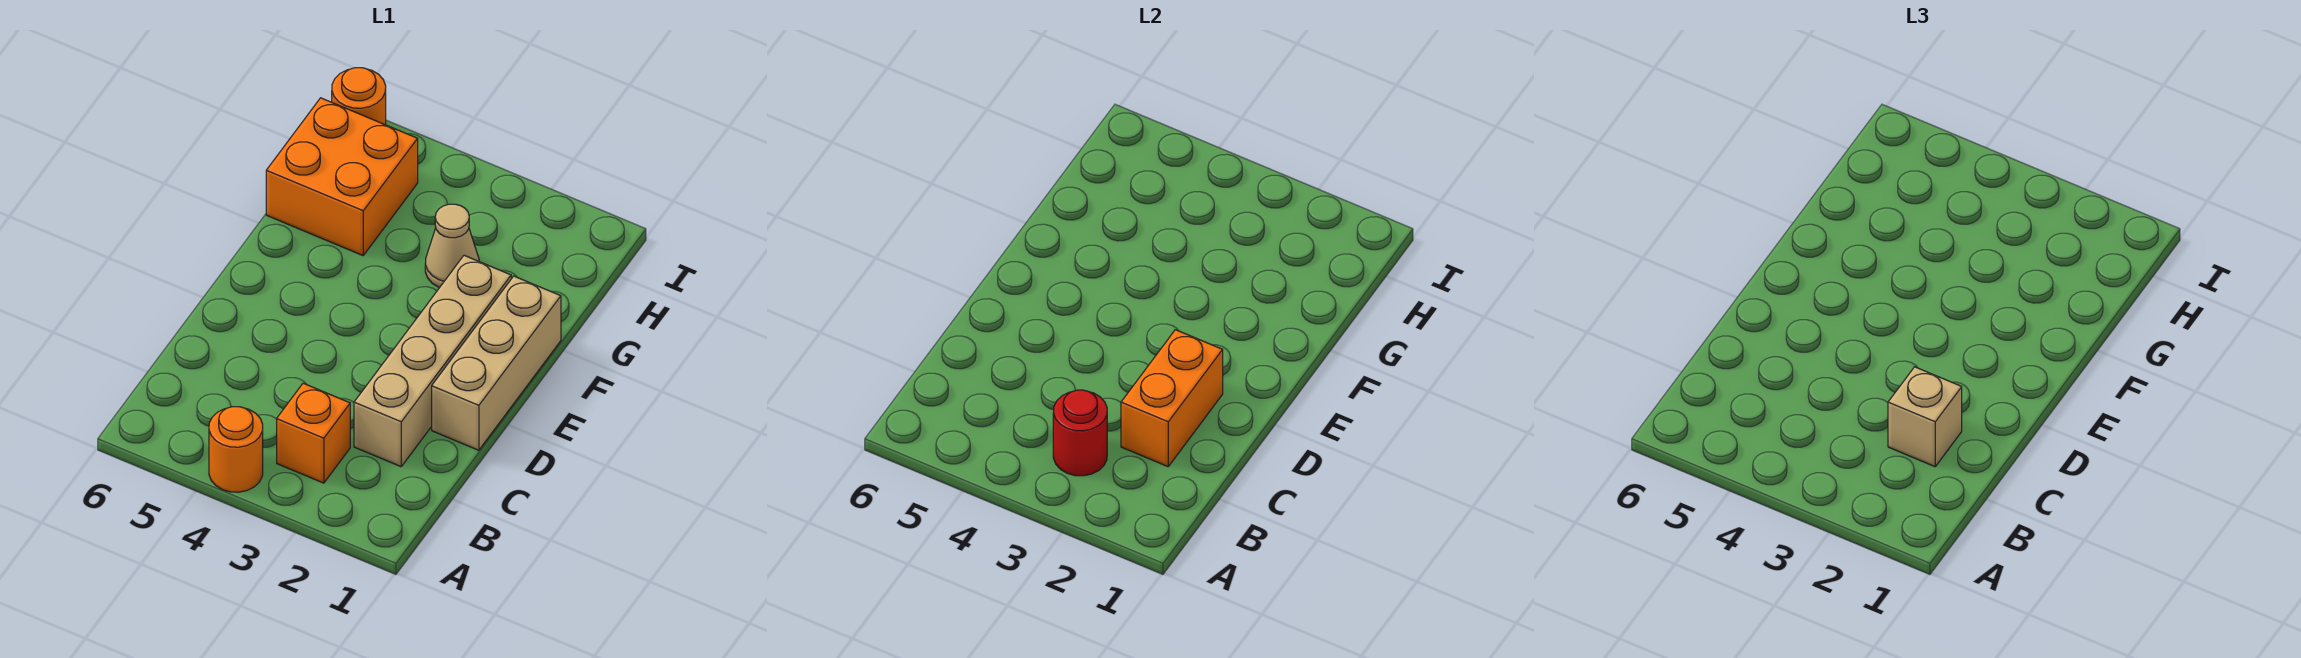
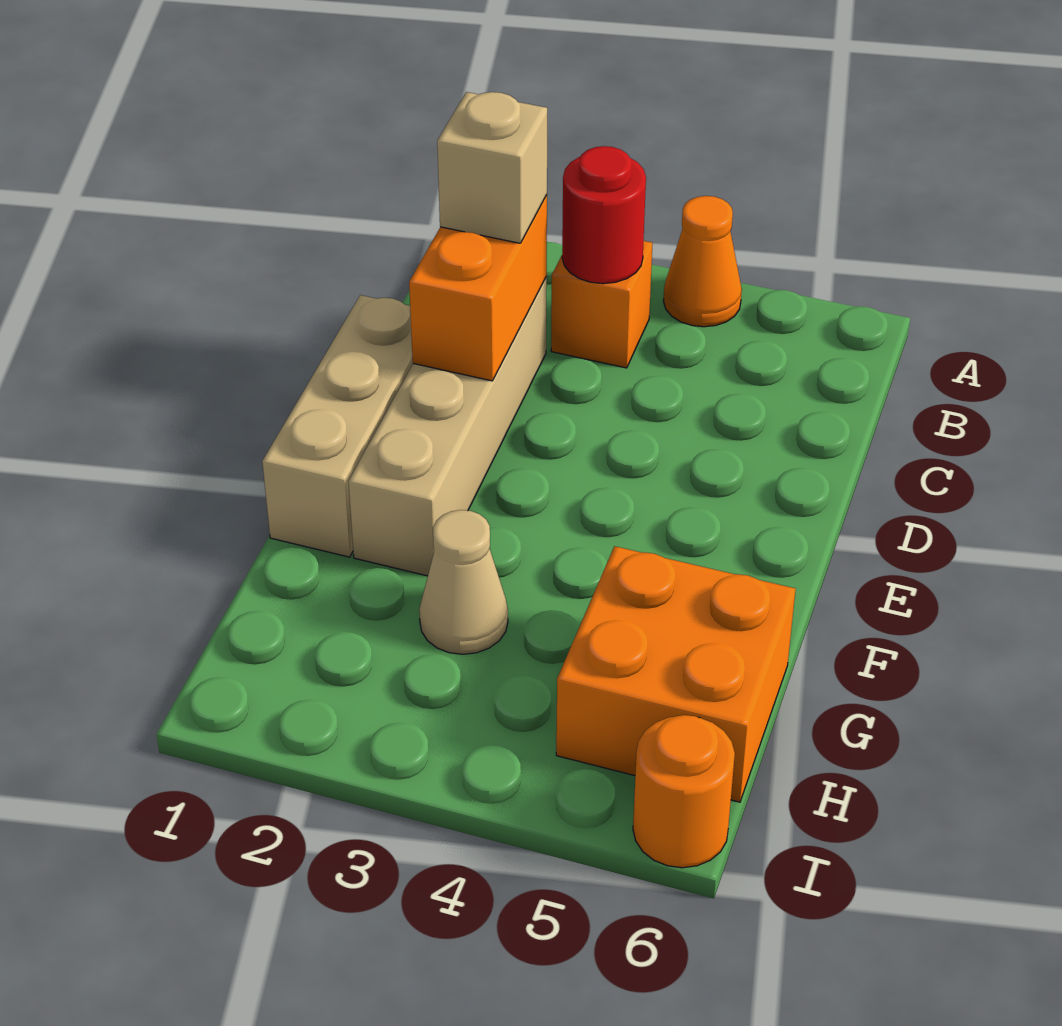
orange round brick A4 level 1 -> orange cone A4 level 1

